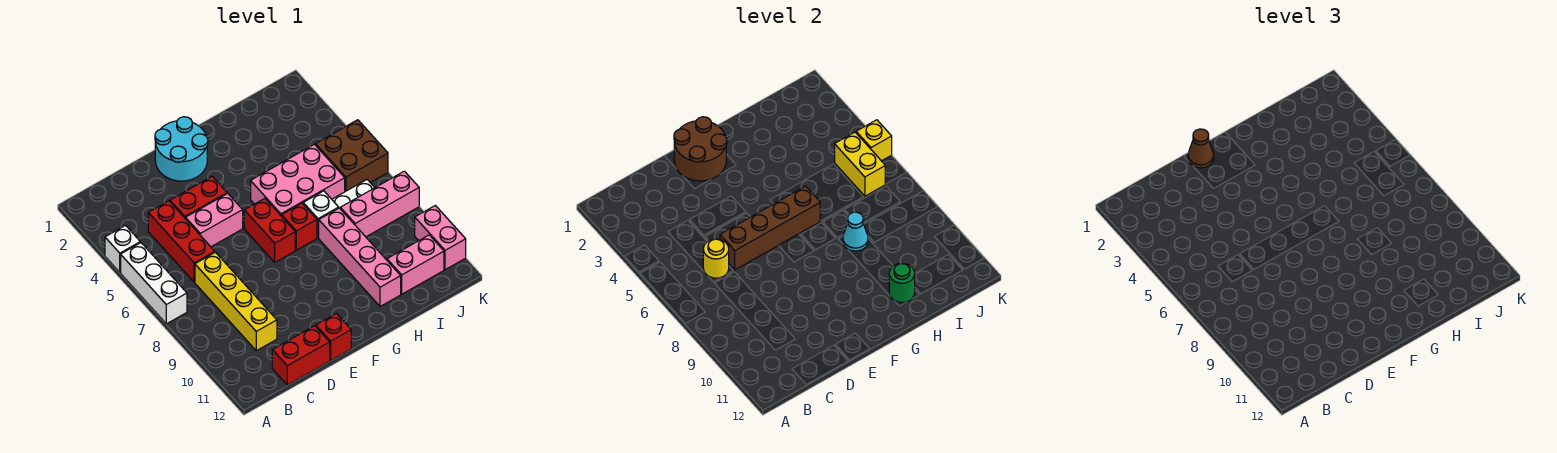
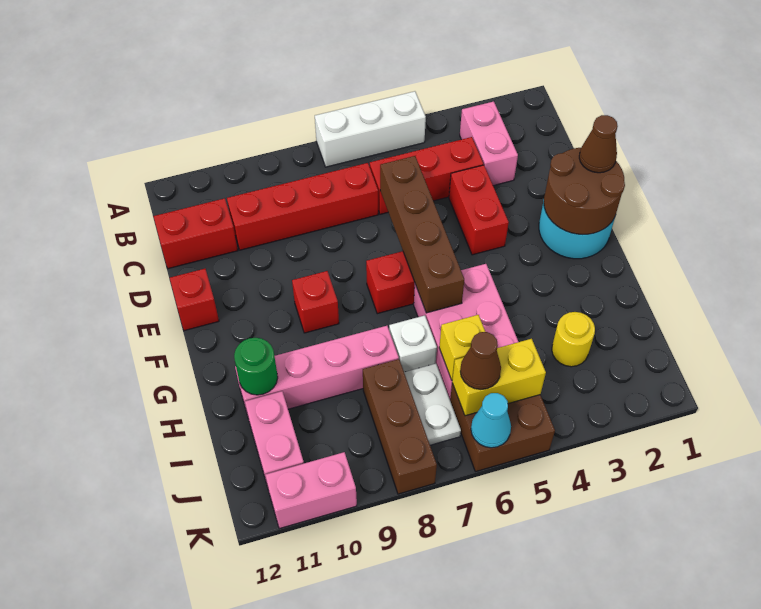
white brick A4 level 1 -> none
yellow round brick C6 level 2 -> yellow round brick I3 level 1
yellow brick C7:C10 level 1 -> red brick C7:C10 level 1
red brick C12:D12 level 1 -> red brick C11:C12 level 1
pink brick D5:E5 level 1 -> pink brick B3:C3 level 1
red brick G7 level 1 -> red brick F9 level 1
cyan cone H8 level 2 -> cyan cone K6 level 2
pink brick I8:K8 level 1 -> brown brick I8:K8 level 1
none -> brown cone J6 level 3
yellow brick K5 level 2 -> yellow brick I6 level 2

